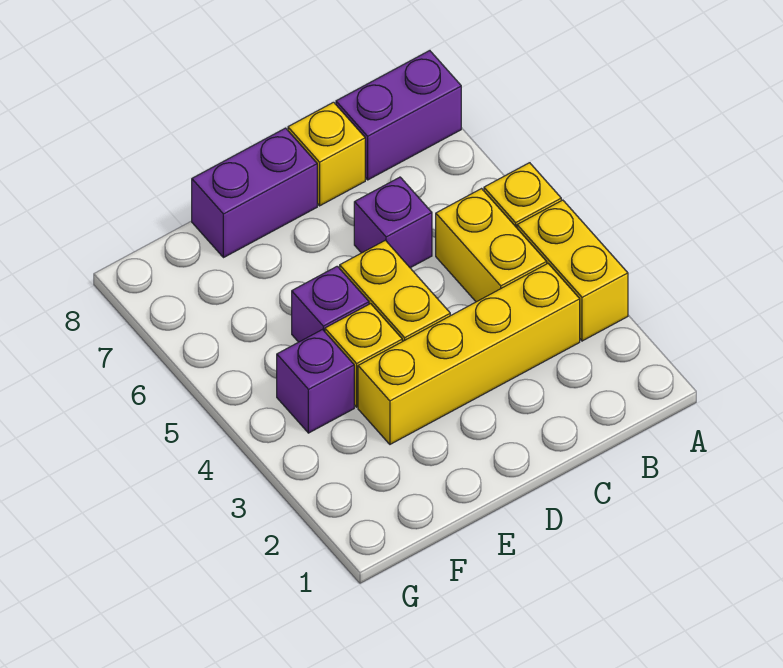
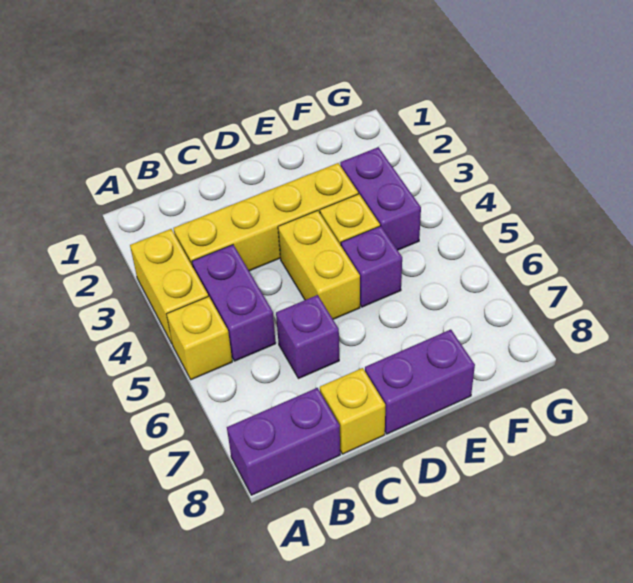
yellow brick B4:B5 level 1 -> purple brick B4:B5 level 1
purple brick F4 level 1 -> purple brick F3:F4 level 1

